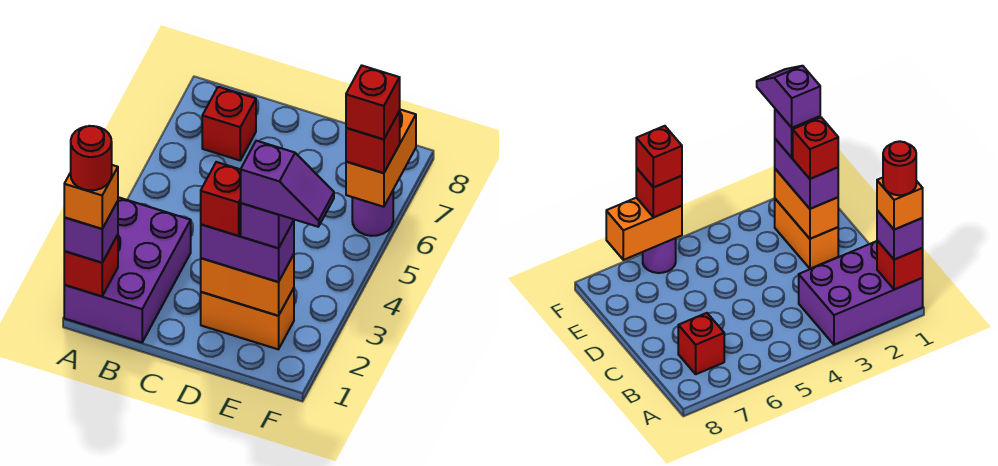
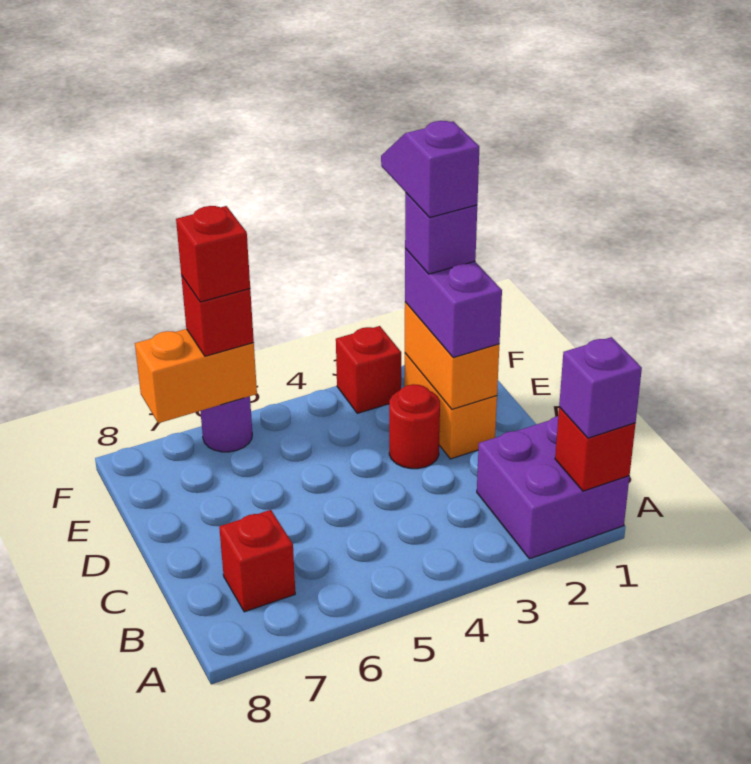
purple brick A1:B3 level 1 -> purple brick A1:B2 level 1
orange brick A1 level 4 -> none
red round brick A1 level 5 -> red round brick D3 level 1
red brick D2 level 4 -> red brick F3 level 1

